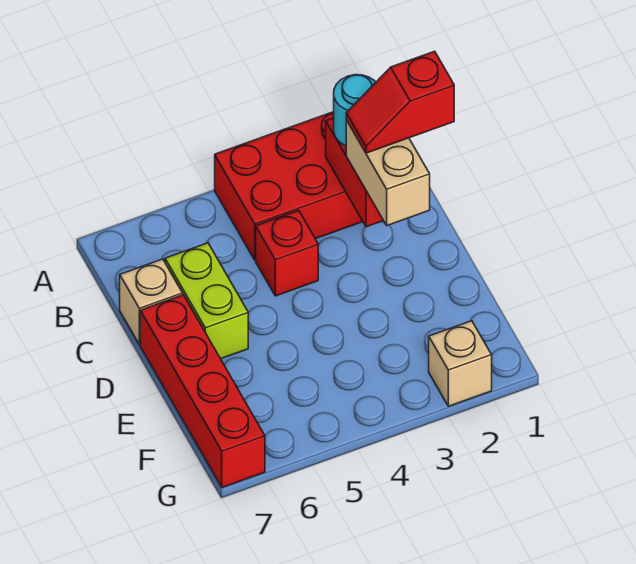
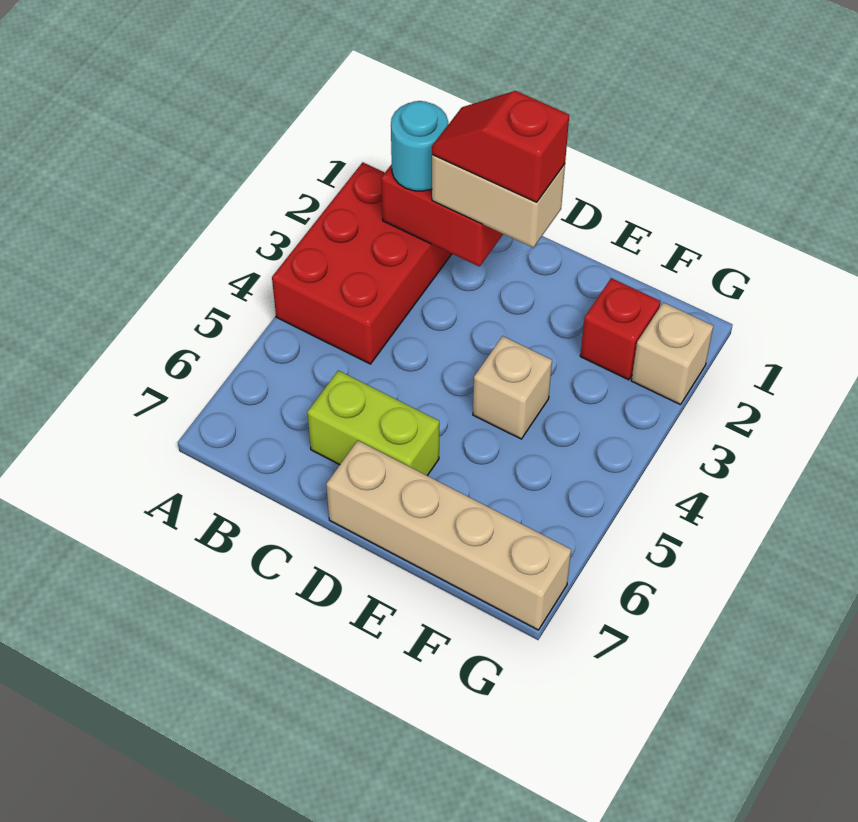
red slope C1:C2 level 4 top 1 -> red slope C2:D2 level 4 top D
red brick C4 level 1 -> red brick F2 level 1
tan brick C7 level 1 -> tan brick E4 level 1
red brick D7:G7 level 1 -> tan brick D7:G7 level 1

